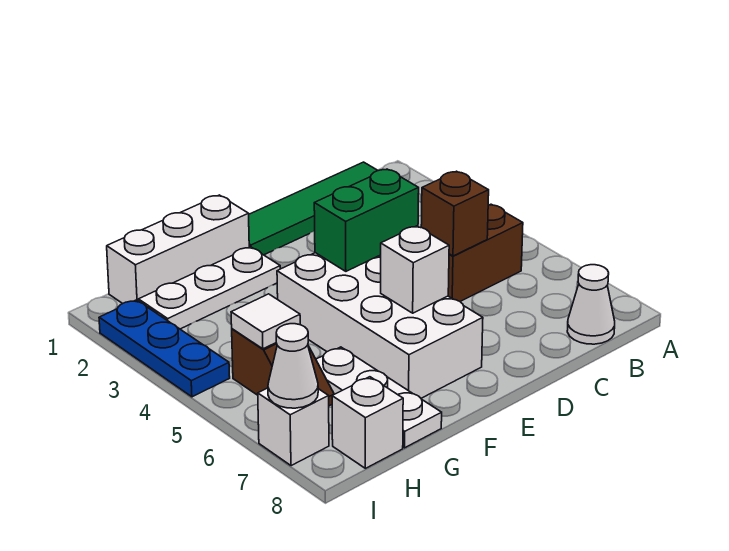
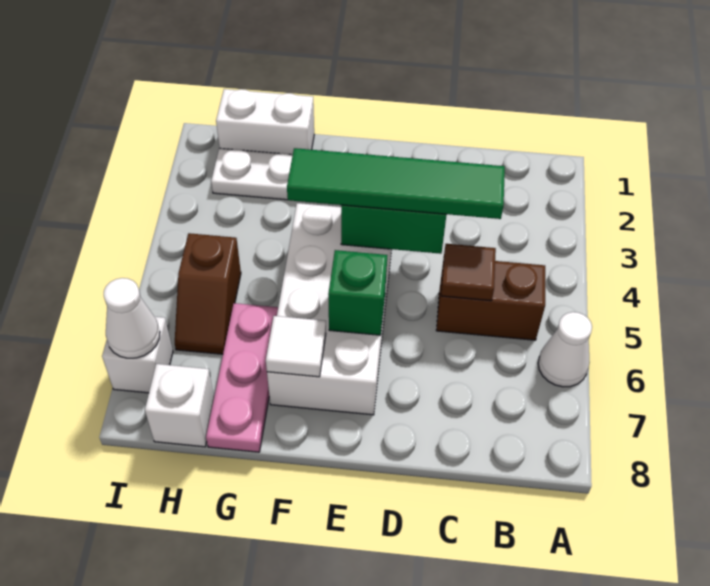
green tile B1:E1 level 1 -> green tile C4:F4 level 3
white cone B8 level 1 -> white cone A6 level 1
brown brick C5 level 2 -> brown tile C5 level 2
white brick E6 level 2 -> green brick E6 level 2
white brick F1:H1 level 1 -> white brick G1:H1 level 1
white plate G6:G8 level 1 -> pink plate G6:G8 level 1
white tile H5 level 2 -> white tile F7 level 2
blue plate I2:I4 level 1 -> none

